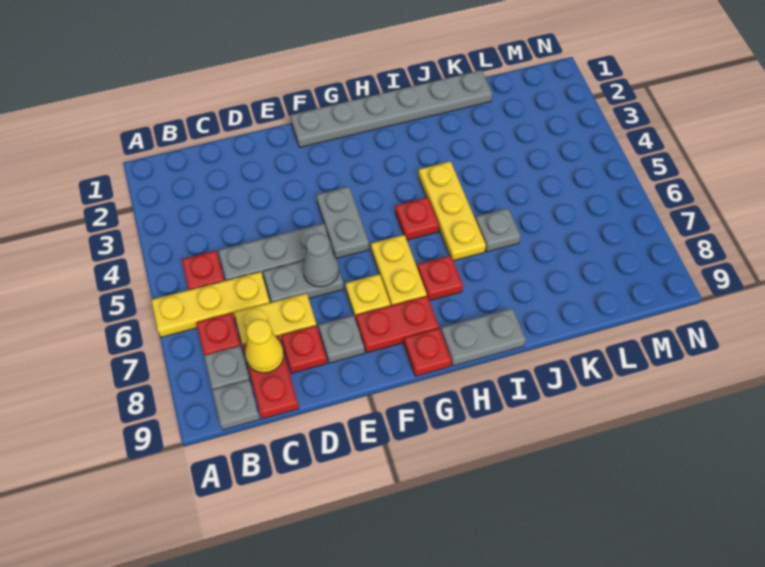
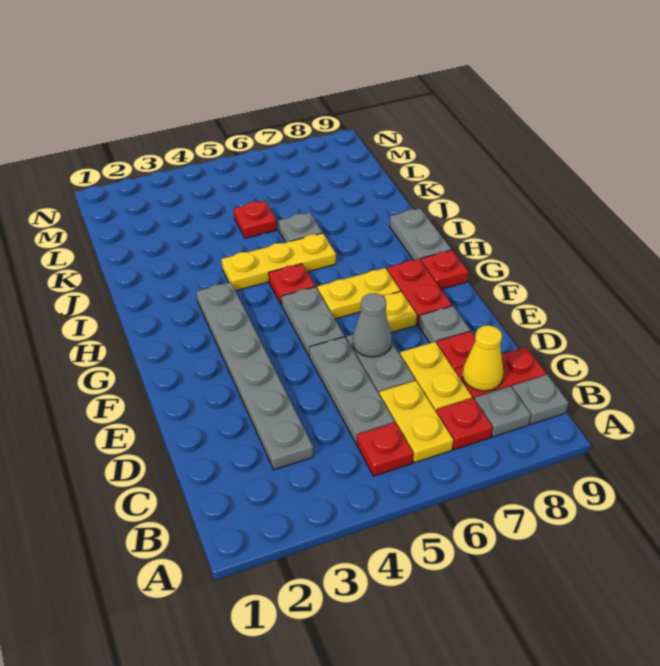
yellow plate A6:C6 level 1 -> yellow plate B6:C6 level 1
grey plate F1:K1 level 1 -> grey plate C3:H3 level 1
grey plate F4:F5 level 1 -> grey plate F5:G5 level 1
red plate H7 level 1 -> red plate K5 level 1

